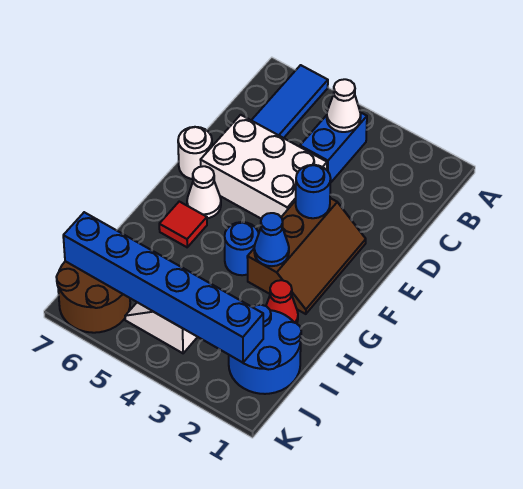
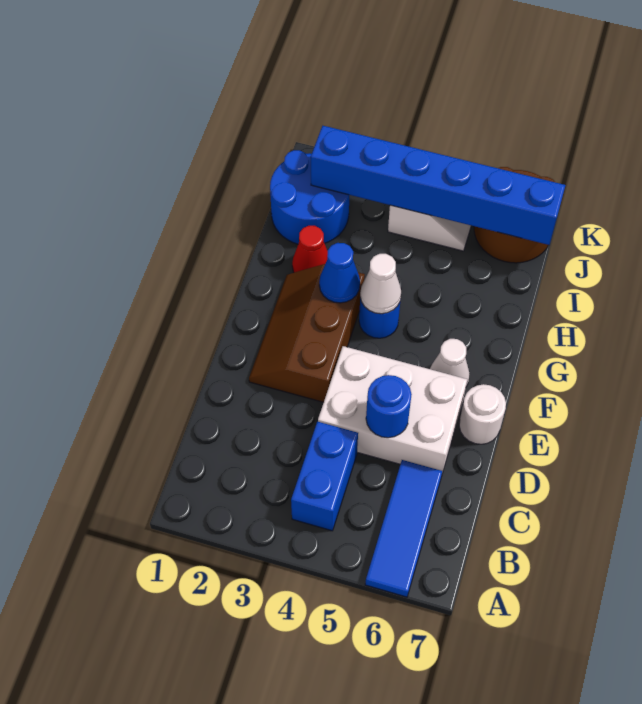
white cone B4 level 2 -> white cone G4 level 2
blue round brick E3 level 2 -> blue round brick D5 level 2
red tile G6 level 1 -> none

